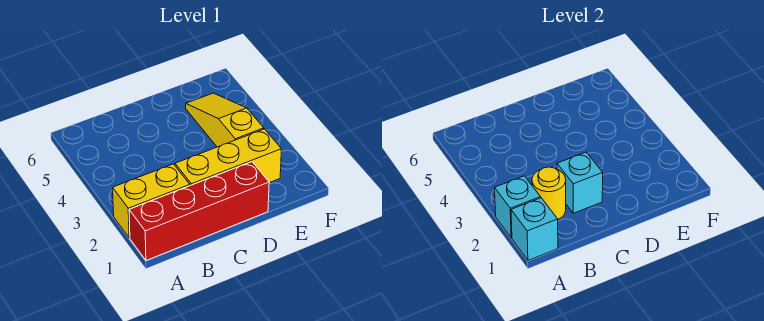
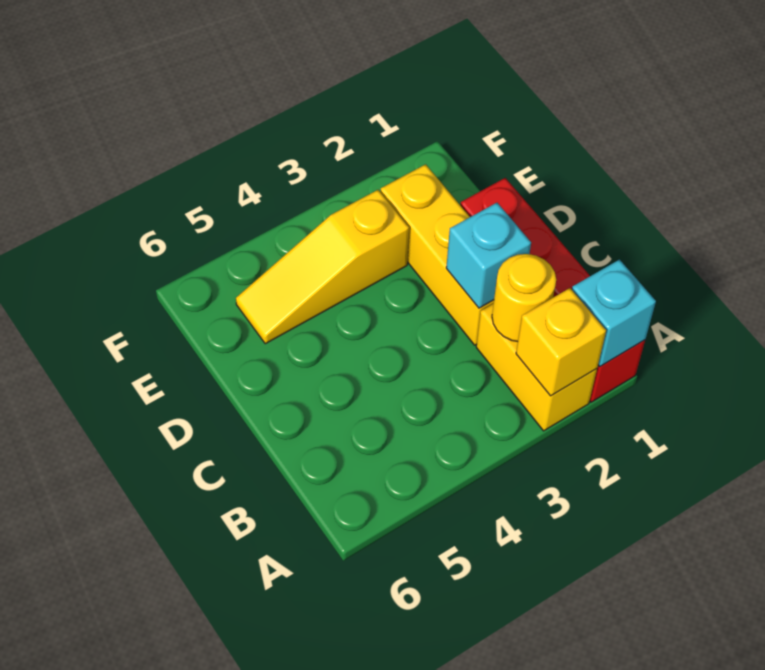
cyan brick A2 level 2 -> yellow brick A2 level 2

